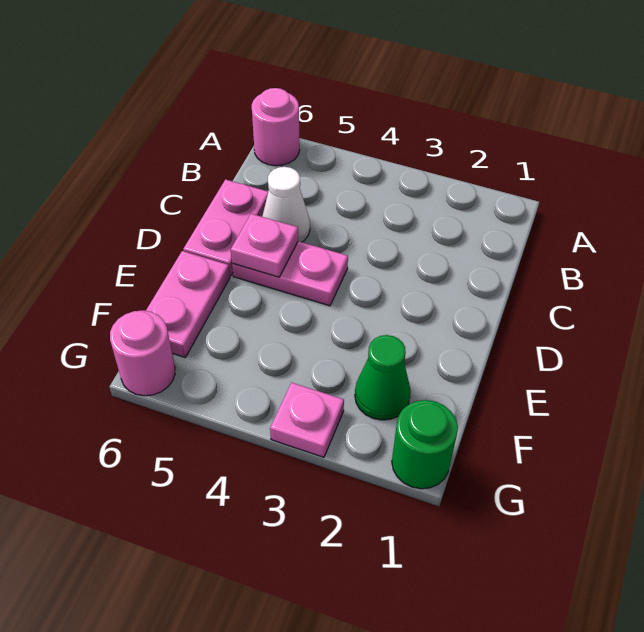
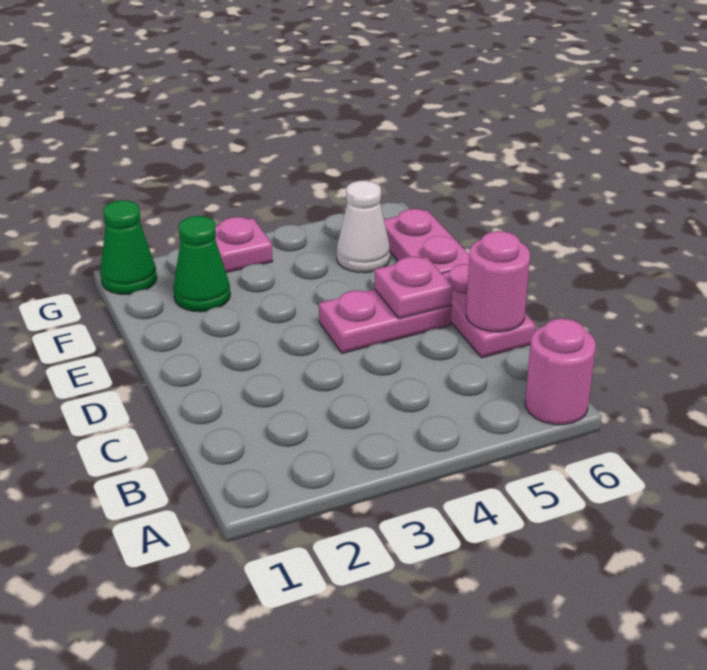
white cone C5 level 1 -> white cone F5 level 1
green round brick G1 level 1 -> green cone G1 level 1
pink round brick G6 level 1 -> pink round brick C6 level 2

